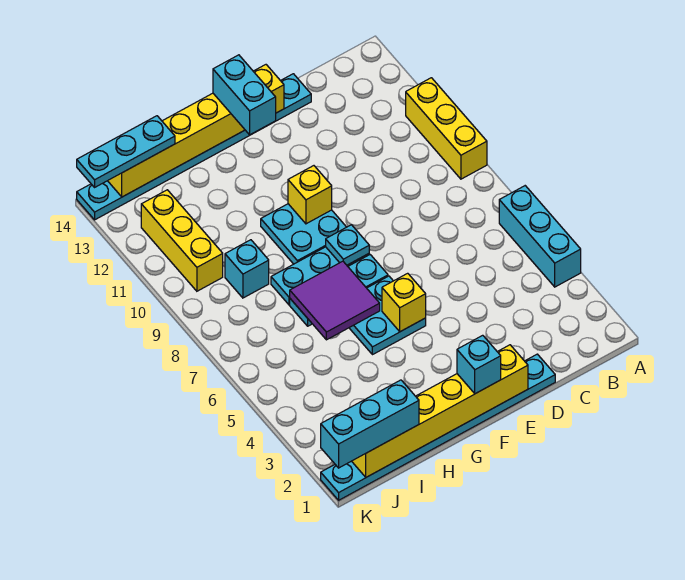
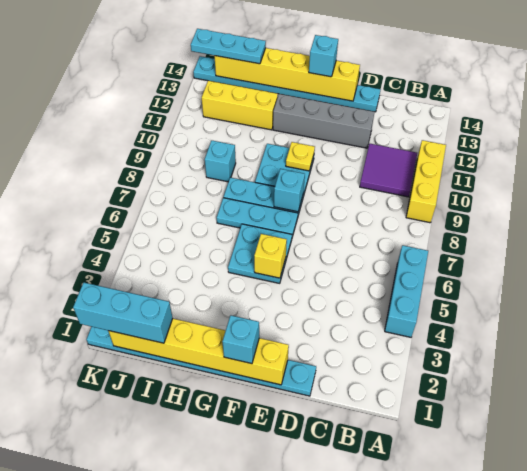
none -> grey brick D12:G12 level 1
cyan plate F8 level 2 -> cyan brick F8 level 2
yellow brick F10 level 2 -> yellow plate F10 level 2
cyan brick F13:F14 level 3 -> cyan brick F14 level 3
purple tile G6:H7 level 2 -> purple tile B10:C11 level 1
yellow brick J10:J12 level 1 -> yellow brick H12:J12 level 1

